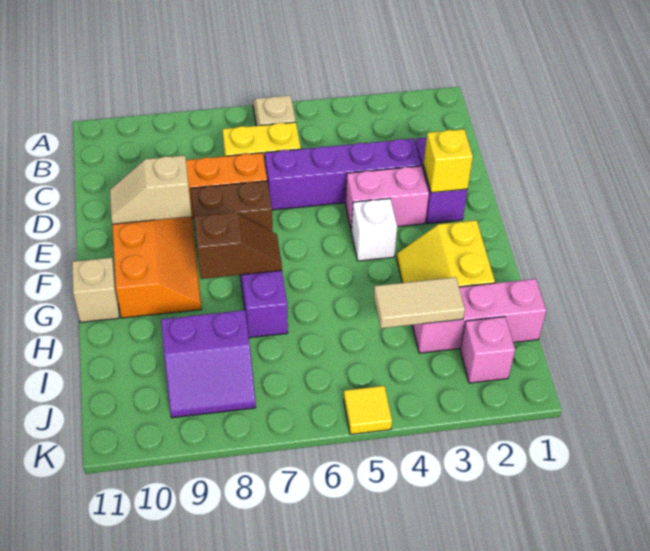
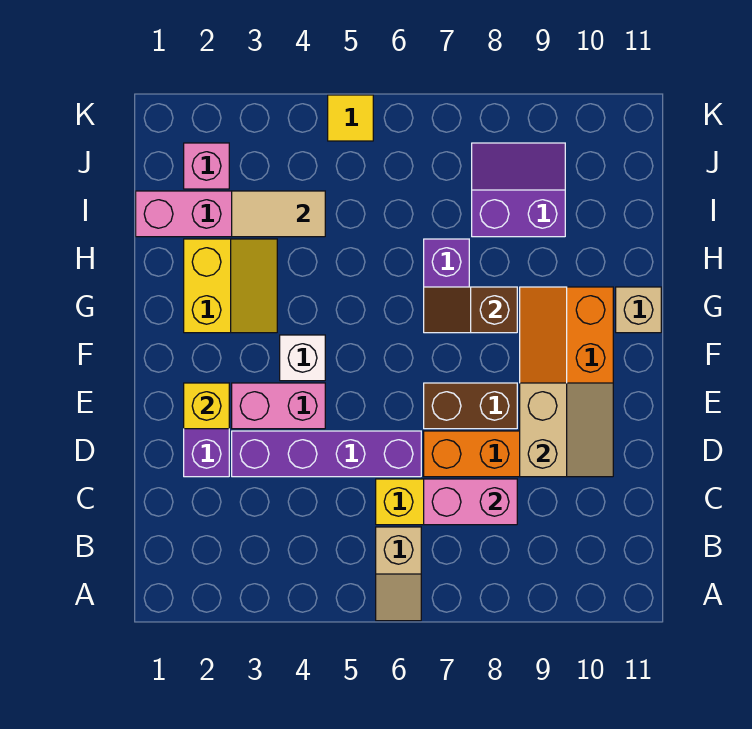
none -> pink brick C7:C8 level 2
tan slope E9:E10 level 2 top 9 -> tan slope D9:E10 level 2 top 9

